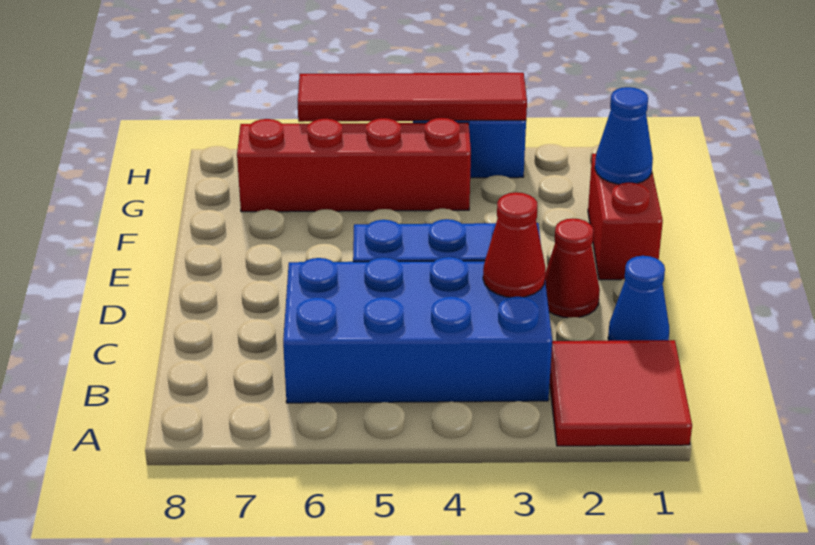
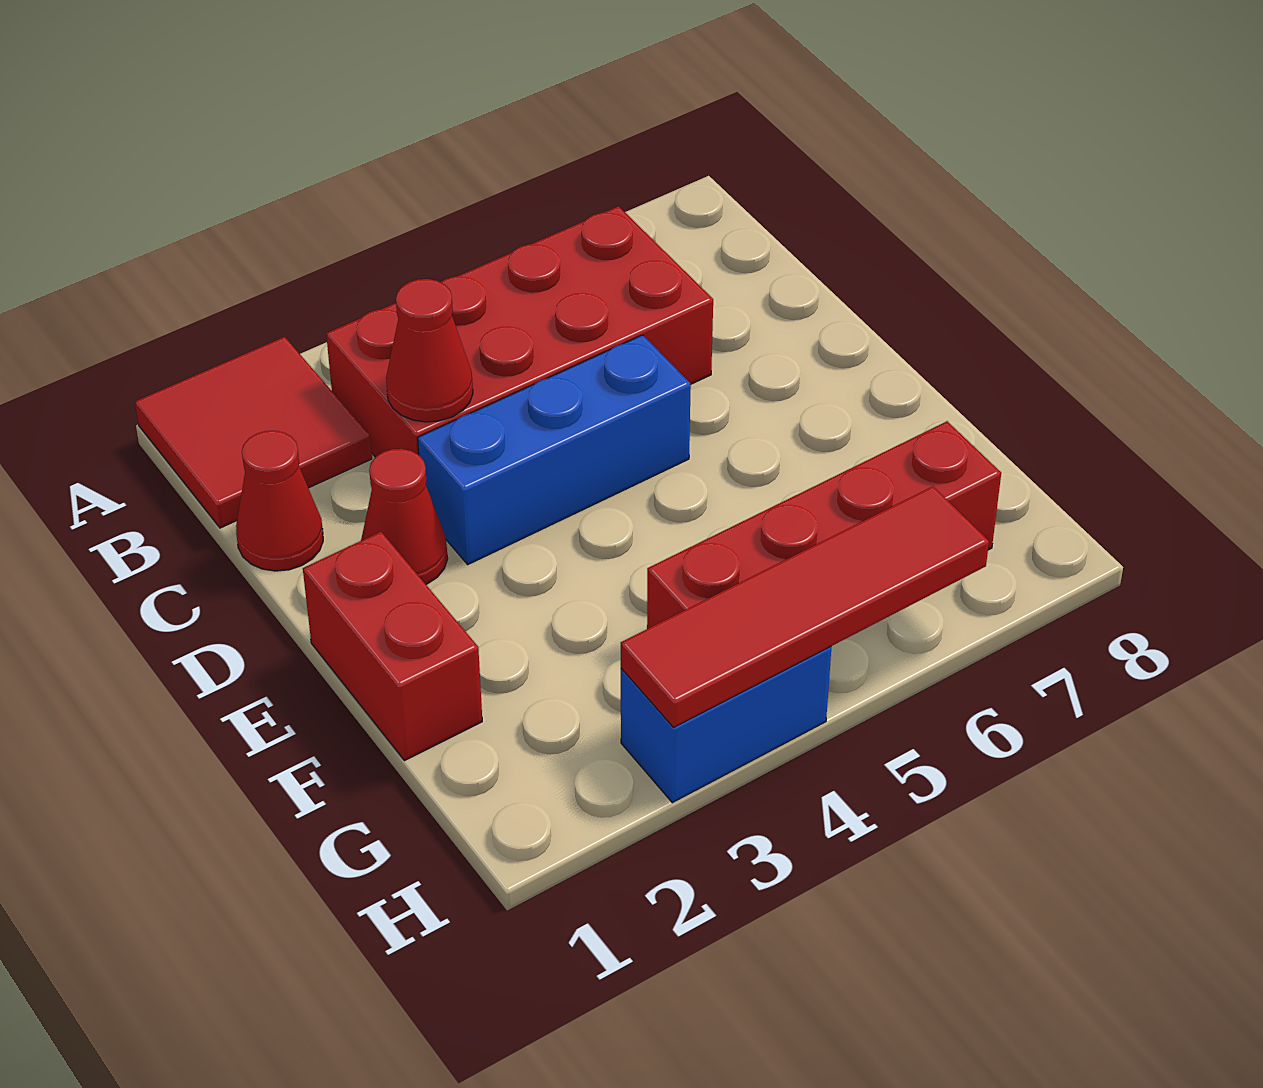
blue brick B3:C6 level 1 -> red brick B3:C6 level 1
blue cone C1 level 1 -> red cone C1 level 1
blue cone F1 level 2 -> none

